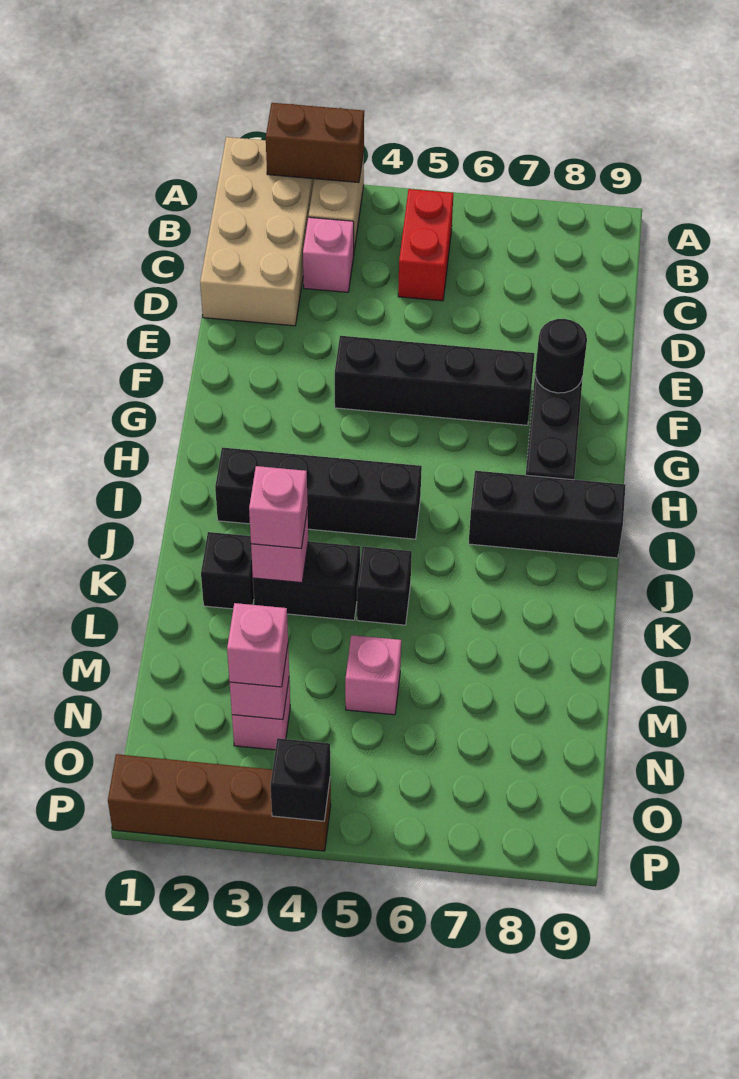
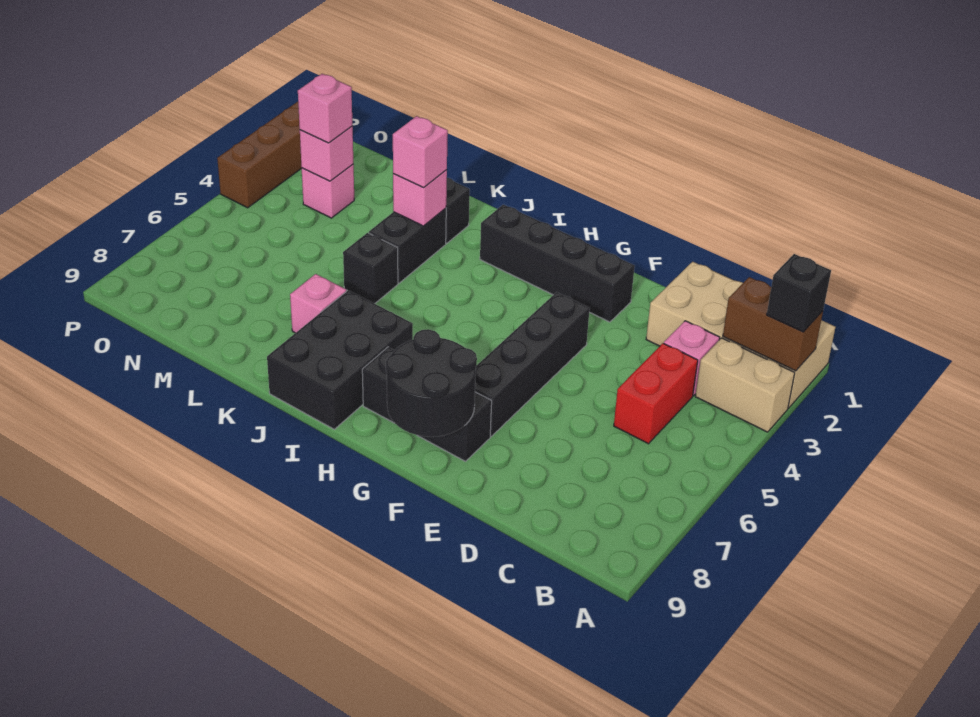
brown brick A2:A3 level 2 -> brown brick A2:B2 level 2
red brick B5:C5 level 1 -> red brick C4:C5 level 1
black round brick F8 level 2 -> black round brick F8:G9 level 2
black brick I2:I5 level 1 -> black brick F2:I2 level 1
black brick I7:I9 level 1 -> black brick I7:J9 level 1
pink brick M5 level 1 -> pink brick K7 level 1
black brick P4 level 2 -> black brick A2 level 3

